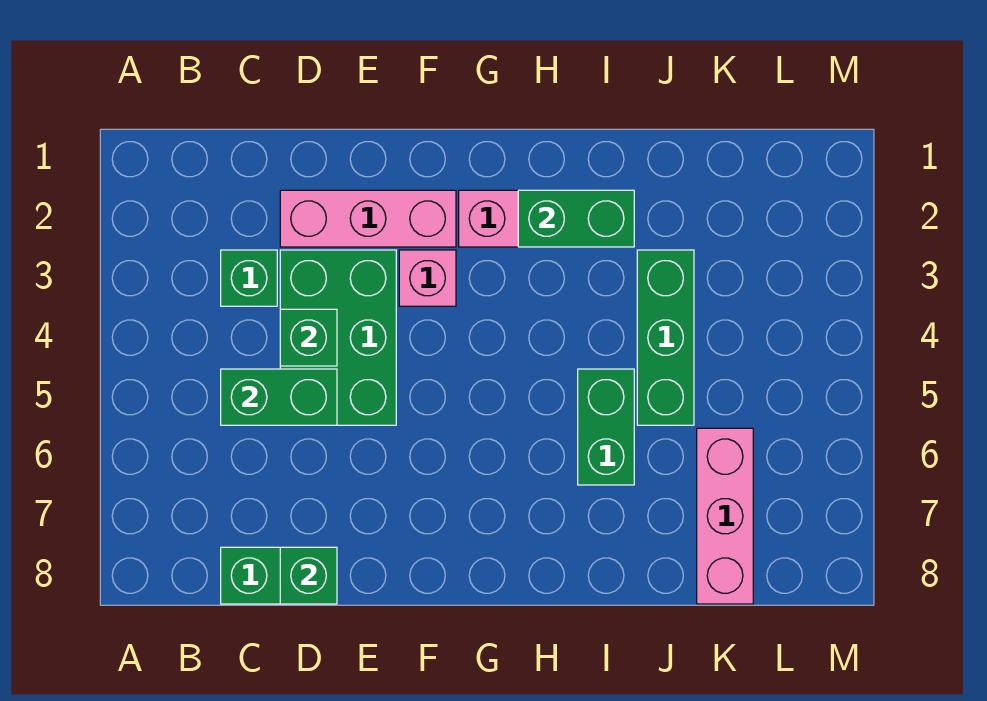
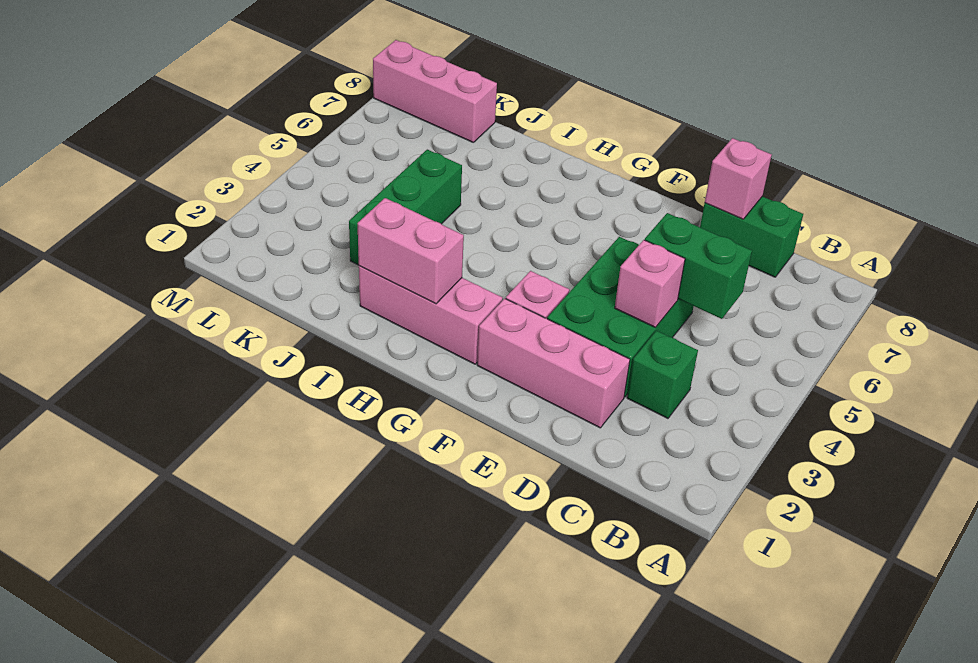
green brick D4 level 2 -> pink brick D4 level 2
green brick D8 level 2 -> pink brick D8 level 2
green brick H2:I2 level 2 -> pink brick H2:I2 level 2
green brick I5:I6 level 1 -> none
pink brick K6:K8 level 1 -> pink brick K8:M8 level 1

